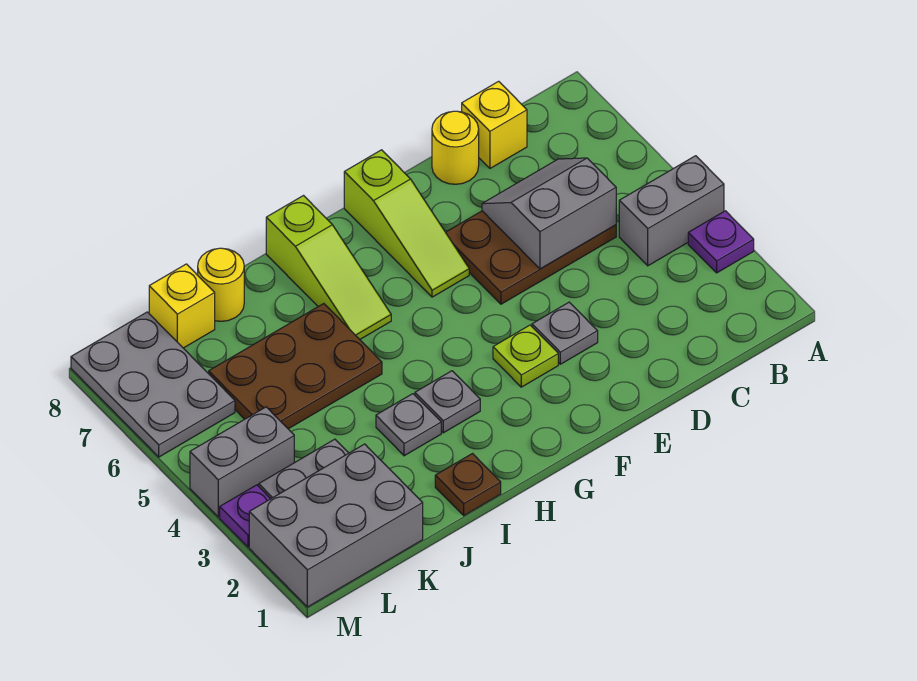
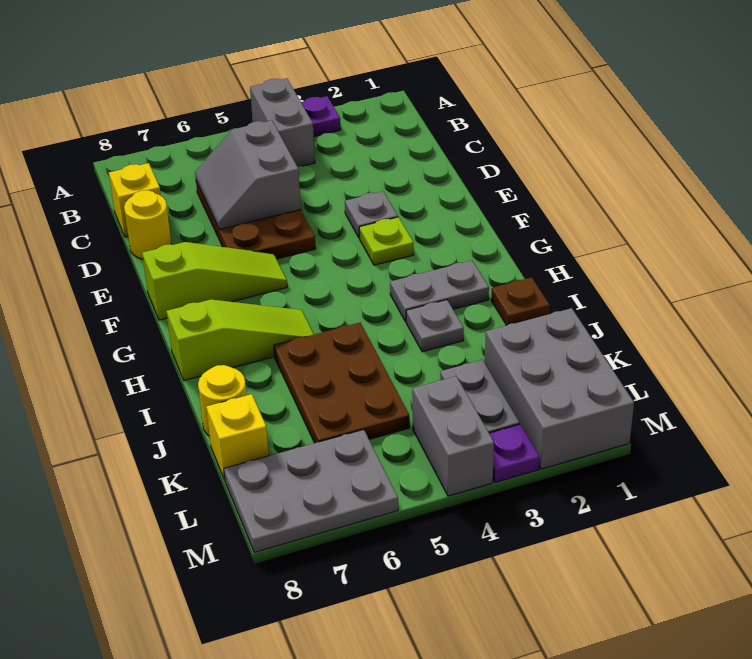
grey plate H3 level 1 -> grey plate H2:H3 level 1

